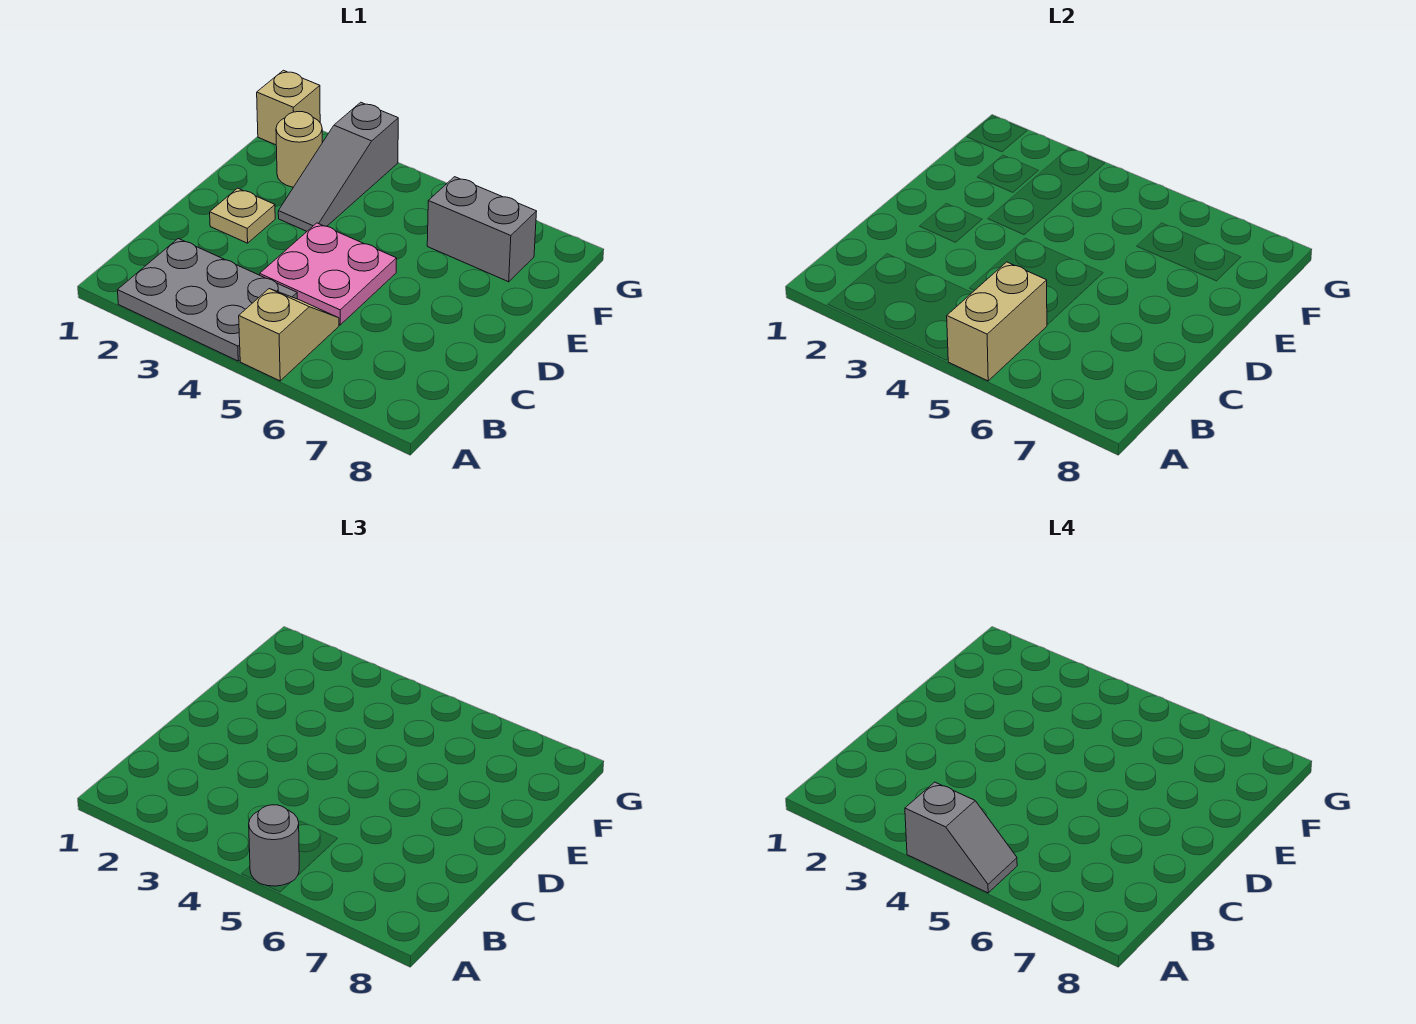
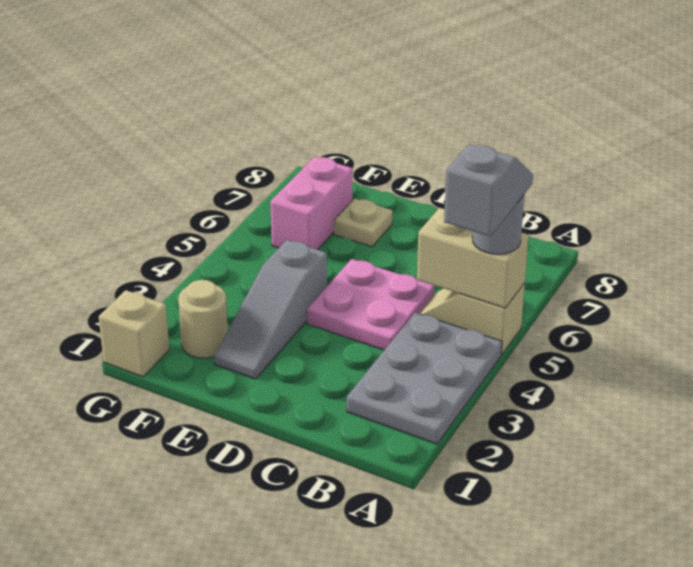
tan plate D2 level 1 -> tan plate E7 level 1
grey slope E3:G3 level 1 top G -> grey slope E2:E4 level 1 top 4
grey brick F6:F7 level 1 -> pink brick F6:F7 level 1

